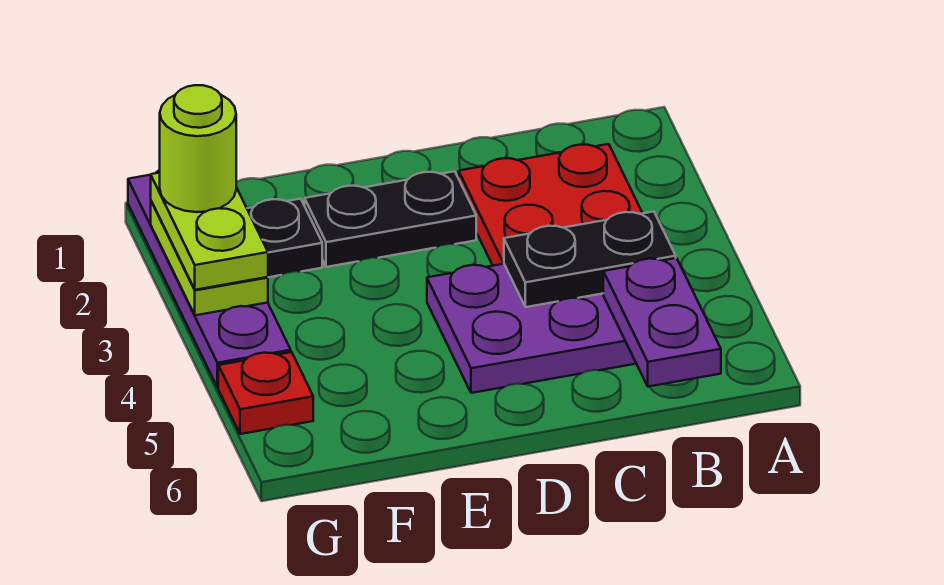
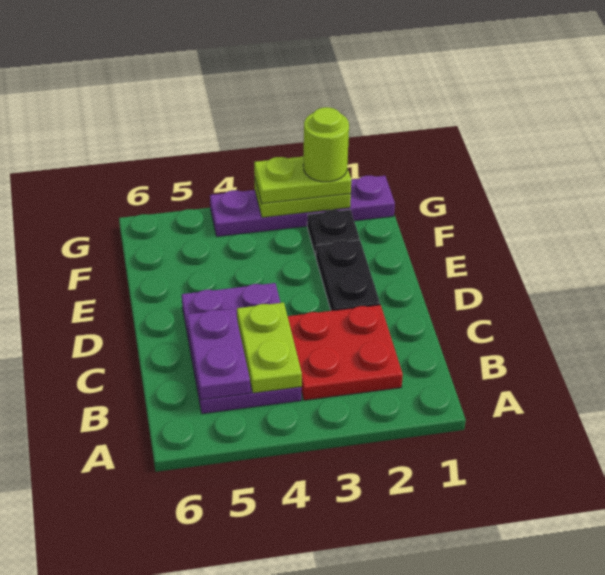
black plate B4:C4 level 2 -> lime plate B4:C4 level 2
purple plate B5:B6 level 2 -> purple plate B5:C5 level 2
red plate G5 level 1 -> none

